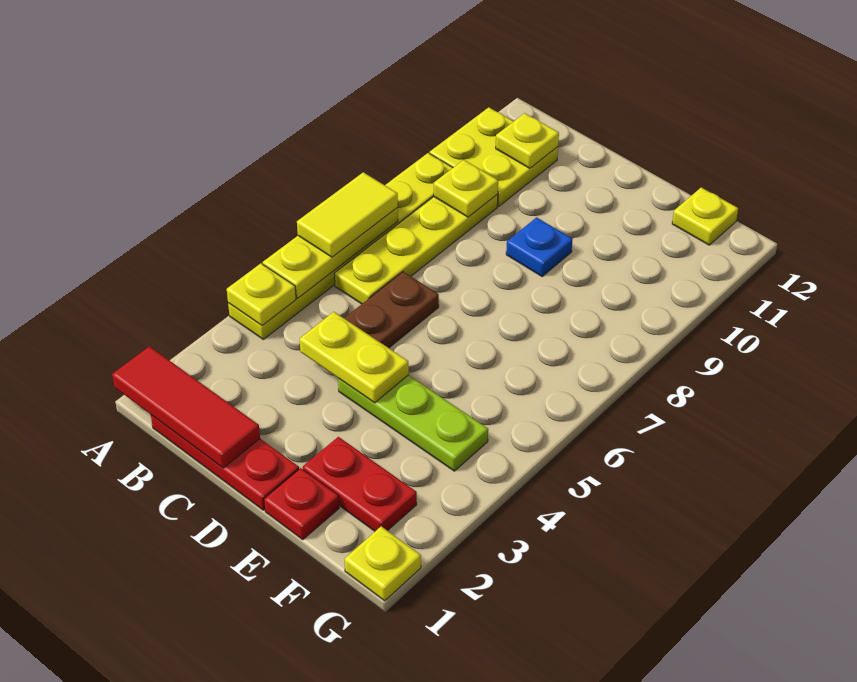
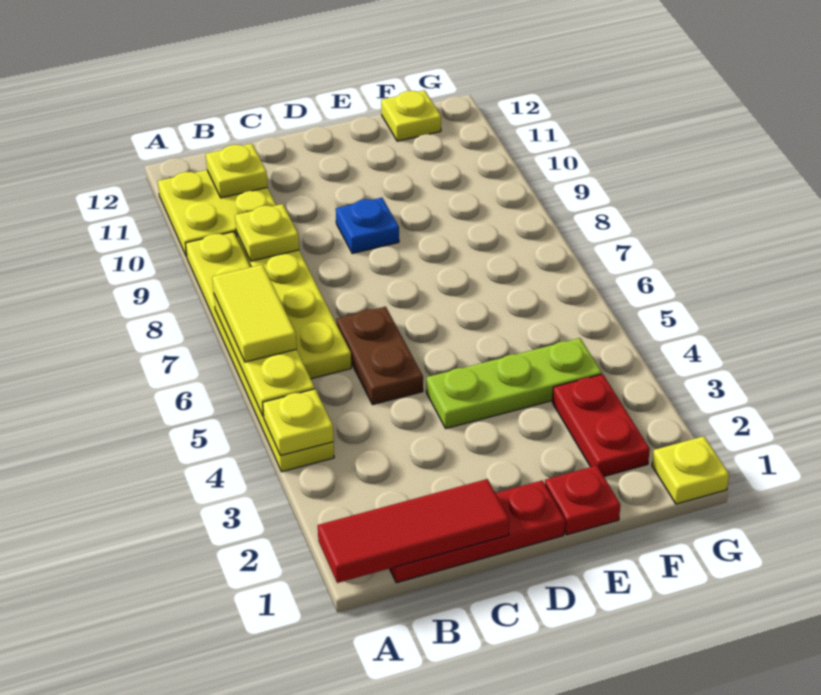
yellow plate C4:D4 level 2 -> none
red plate E2:F2 level 1 -> red plate F2:F3 level 1

